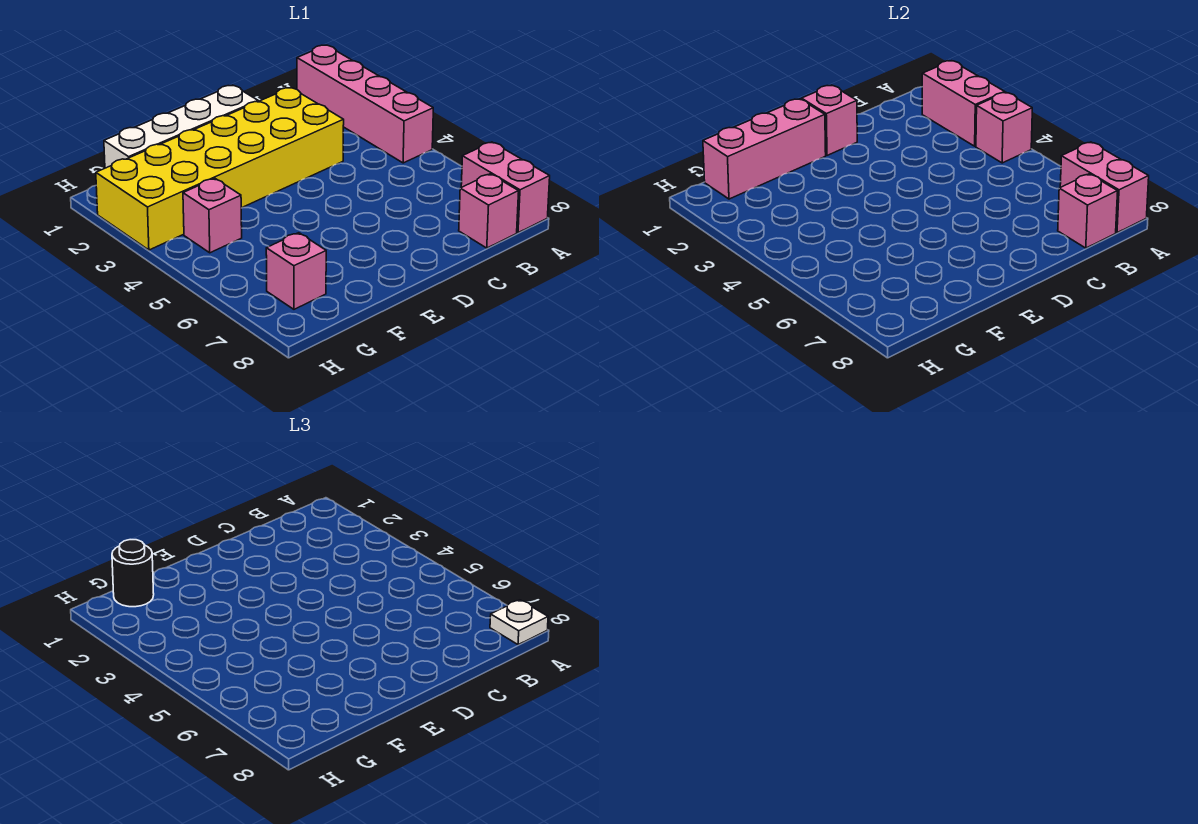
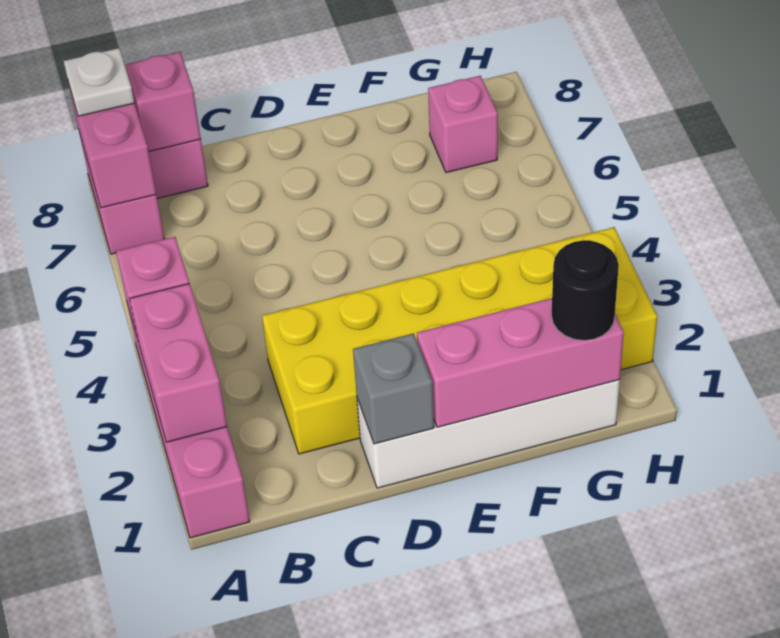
pink brick D1 level 2 -> grey brick D1 level 2
pink brick G4 level 1 -> none

